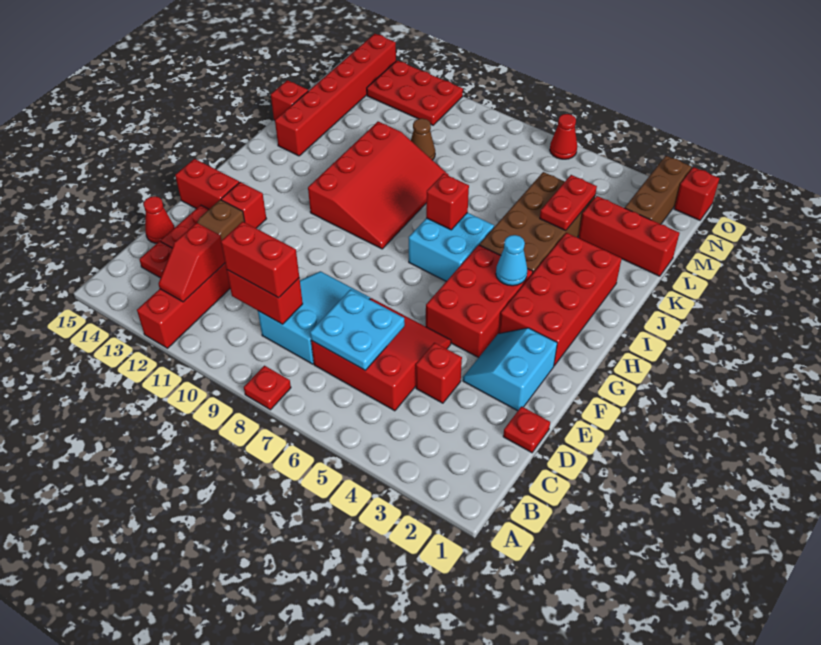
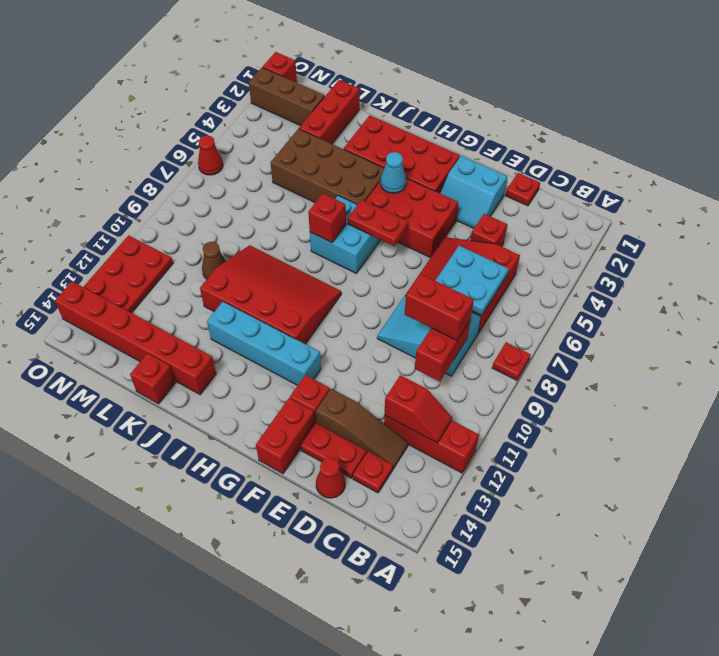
red brick C9:C10 level 3 -> red brick C9:D9 level 3
none -> cyan brick G12:J12 level 1
red plate K4:L4 level 2 -> red plate G6:H6 level 2

